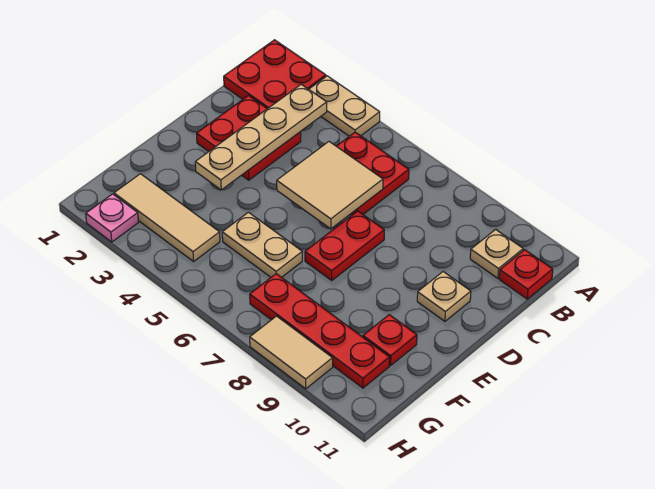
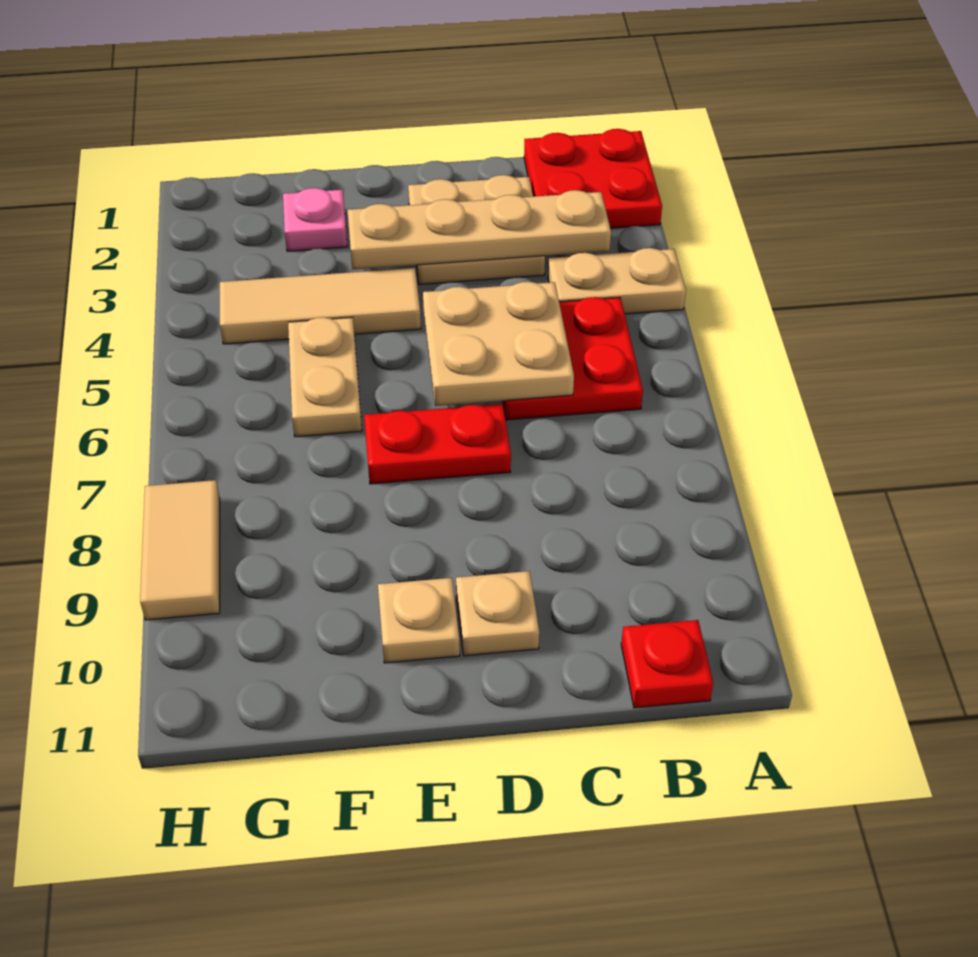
tan plate A3:A4 level 1 -> tan plate A4:B4 level 1
tan plate B10 level 1 -> tan plate E10 level 1
red plate C2:D3 level 1 -> tan plate C2:D3 level 1
tan tile C5:D6 level 2 -> tan plate C5:D6 level 2
red plate F10 level 1 -> none
tan tile G2:G4 level 1 -> tan tile E4:G4 level 1
red plate G7:G10 level 1 -> none
pink plate H2 level 1 -> pink plate F2 level 1

